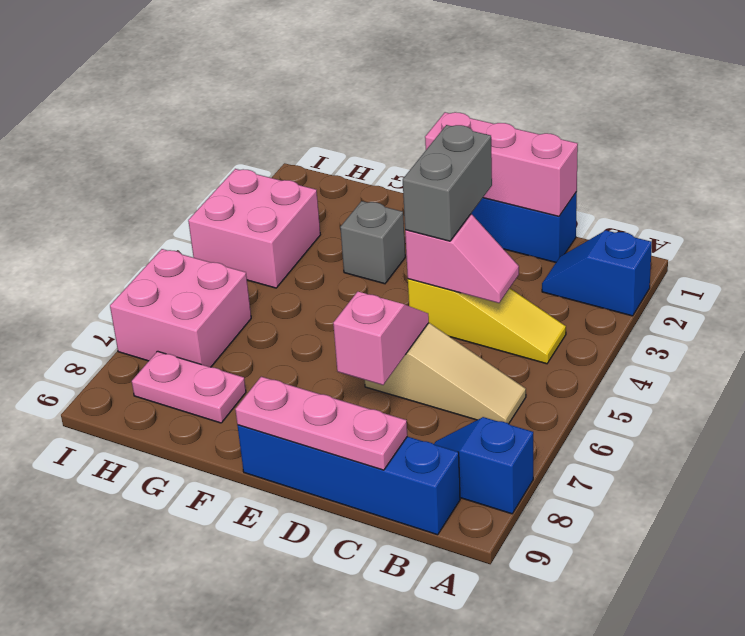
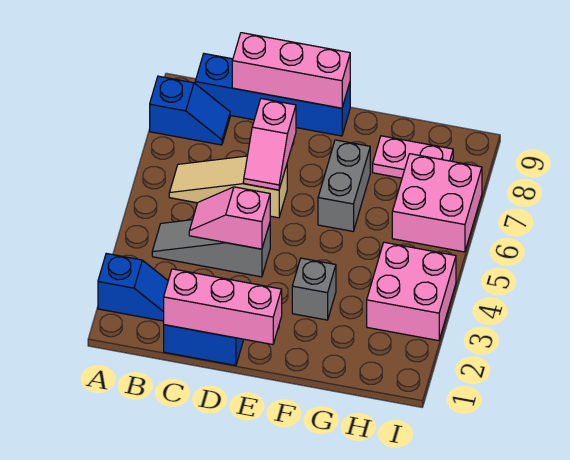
yellow slope B4:D4 level 1 top D -> grey slope B4:D4 level 1 top D
pink plate C9:E9 level 2 -> pink brick C9:E9 level 2
grey brick D3:D4 level 3 -> grey brick F6:F7 level 1

